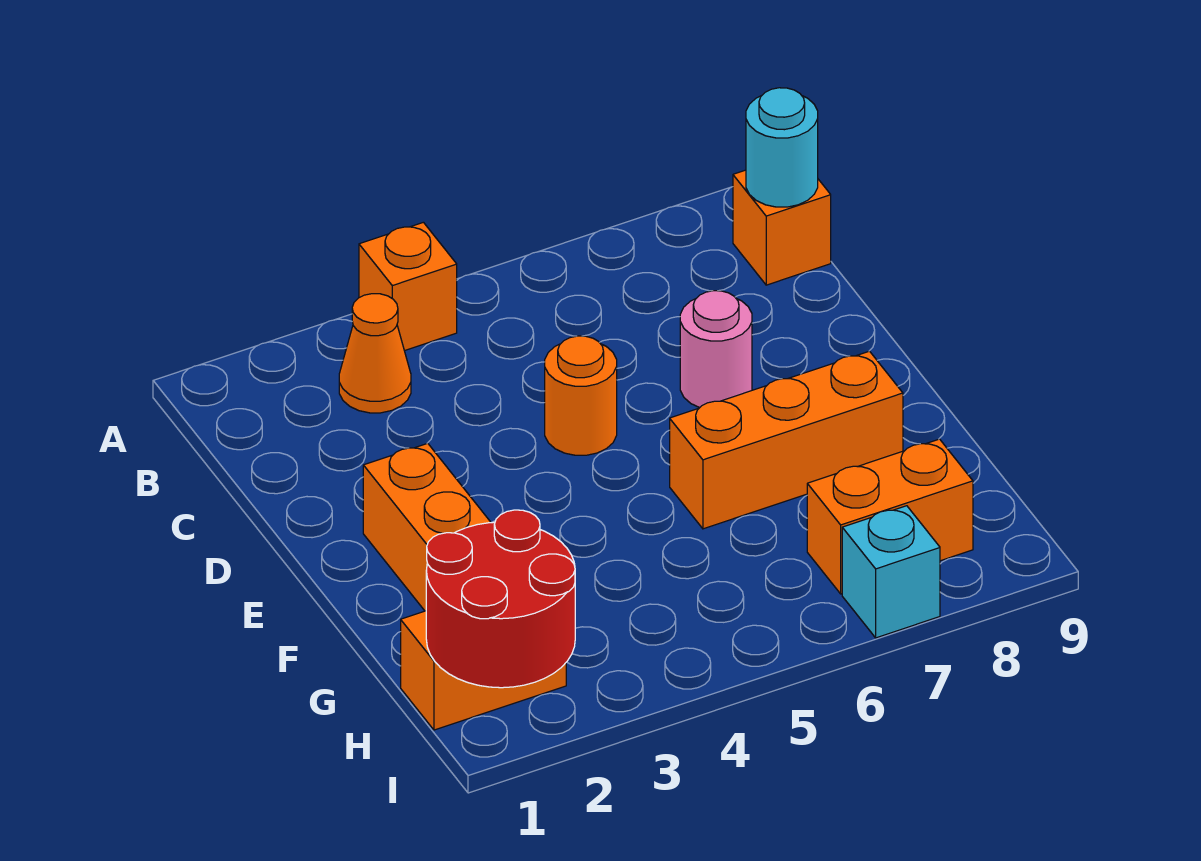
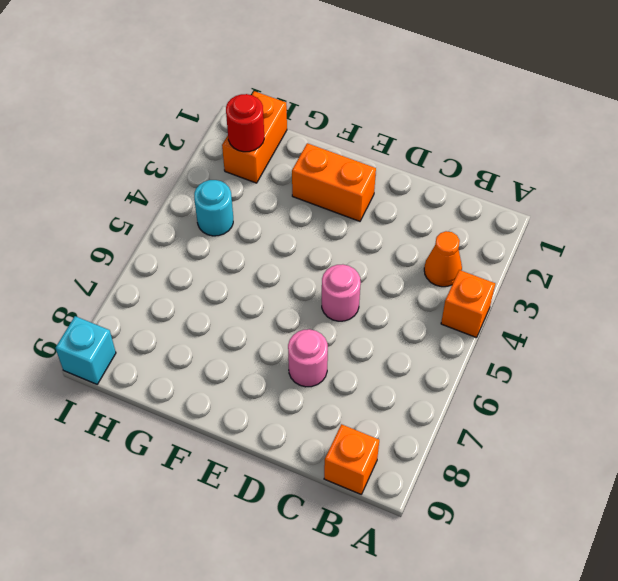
cyan round brick B9 level 2 -> cyan round brick H4 level 1
orange round brick D5 level 1 -> pink round brick D5 level 1
orange brick F6:F8 level 1 -> none
red round brick H1:I2 level 2 -> red round brick H2 level 2
orange brick H7:H8 level 1 -> none
cyan brick I7 level 1 -> cyan brick I9 level 1

